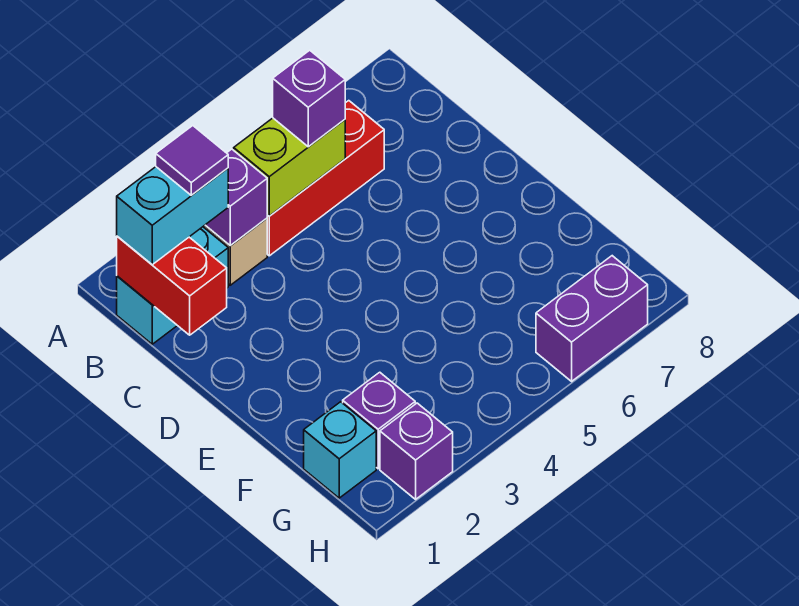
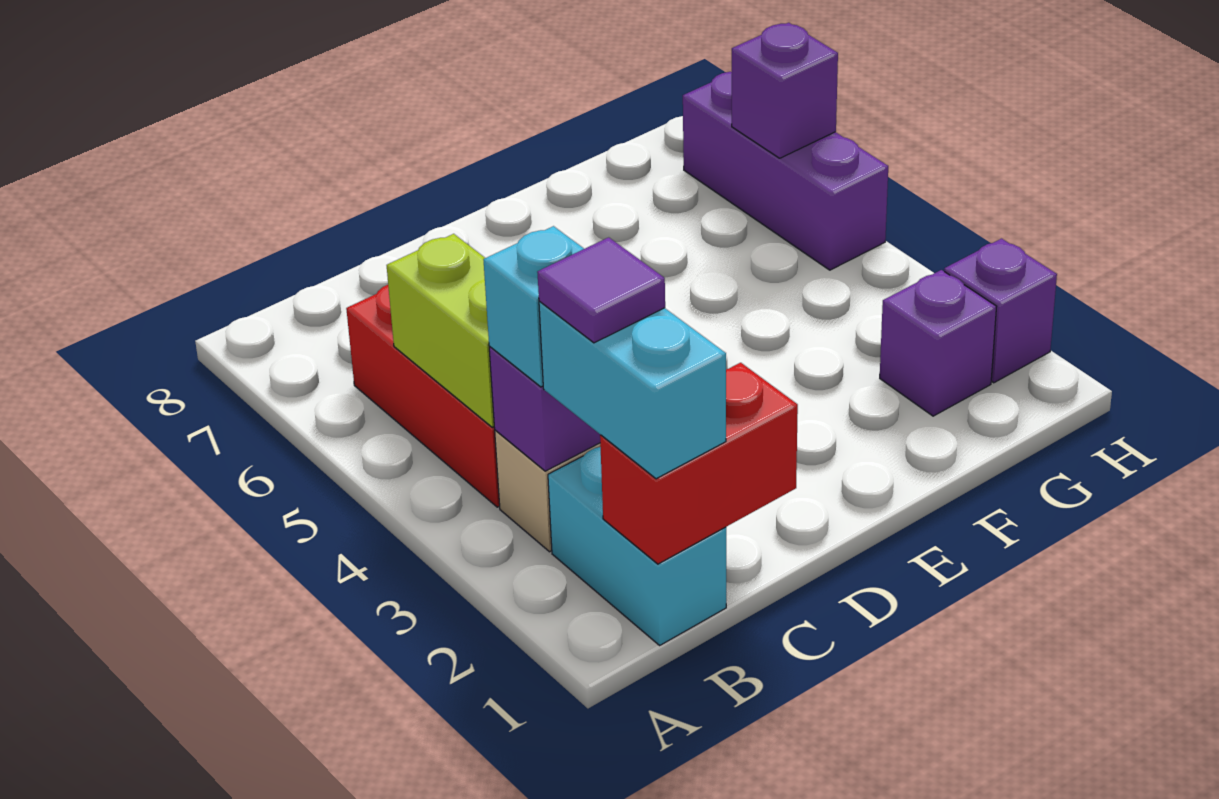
purple brick B5 level 3 -> purple brick H6 level 2
cyan brick G1 level 1 -> cyan brick B3 level 3
purple brick H6:H7 level 1 -> purple brick H5:H7 level 1

